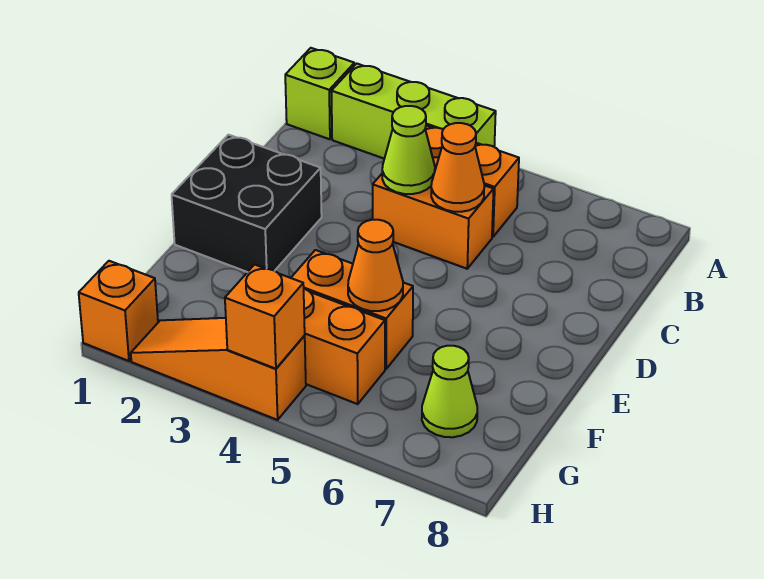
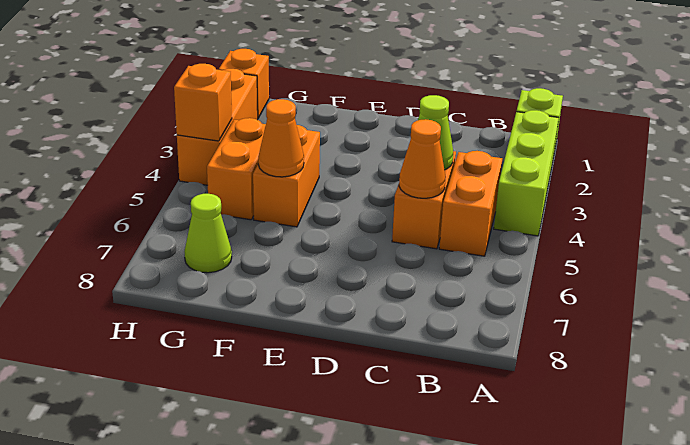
black brick D1:E2 level 1 -> none
orange slope H2:H4 level 1 top 4 -> orange brick H2:H4 level 1

